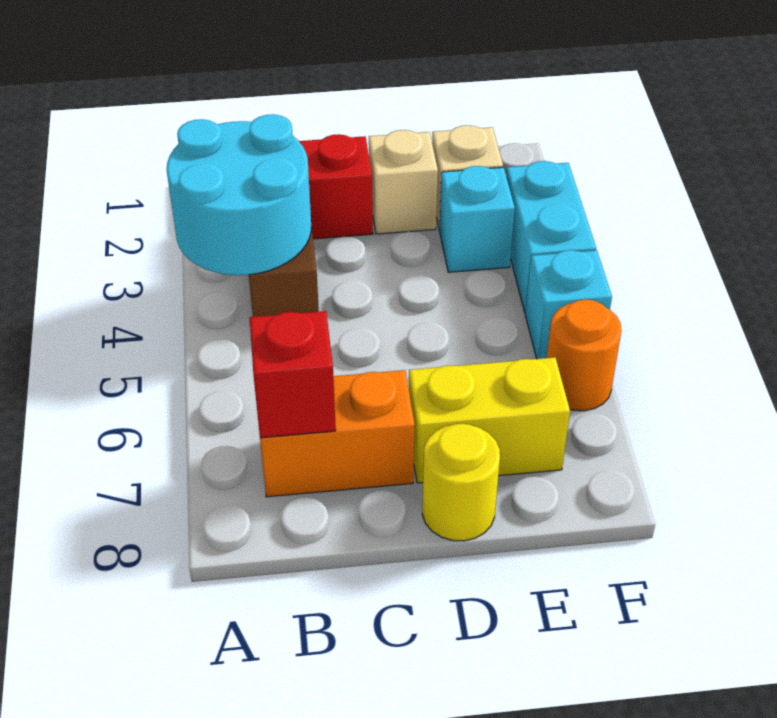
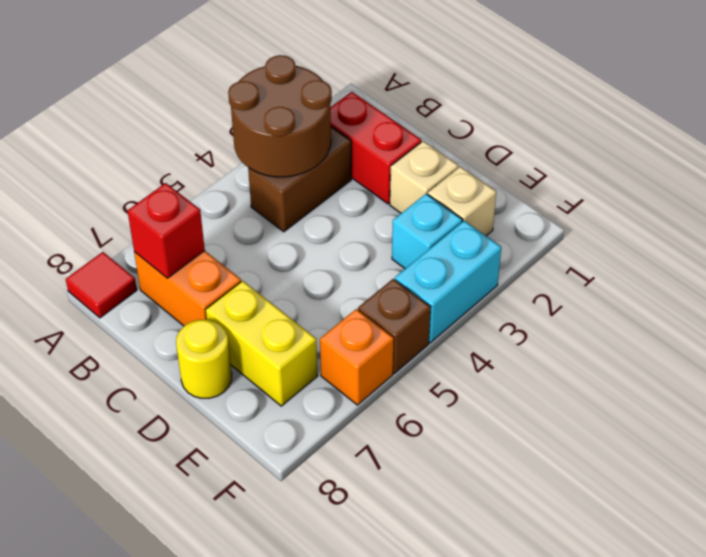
cyan round brick A3:B4 level 2 -> brown round brick A3:B4 level 2
none -> red tile A8 level 1
cyan brick F5 level 1 -> brown brick F5 level 1
orange round brick F6 level 1 -> orange brick F6 level 1

